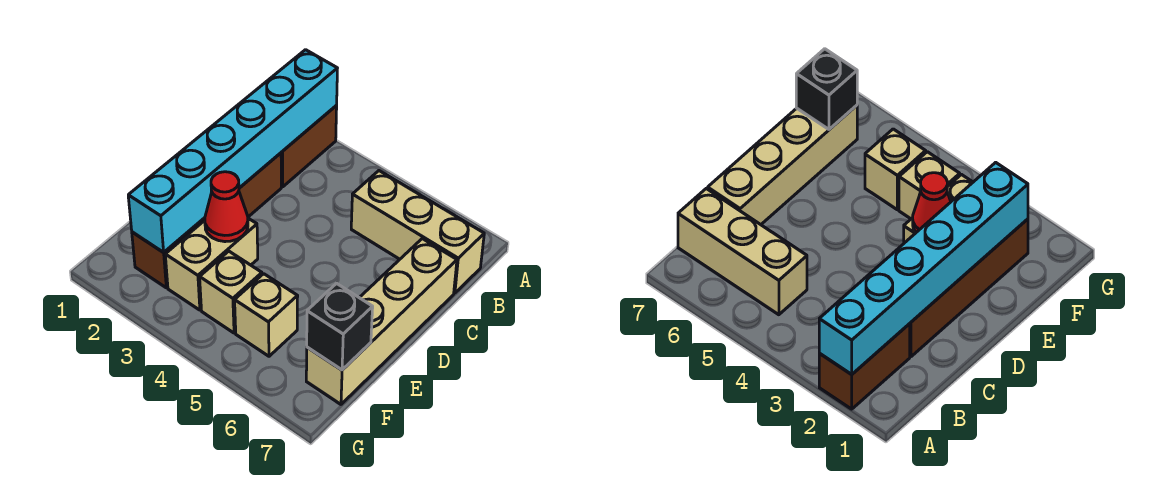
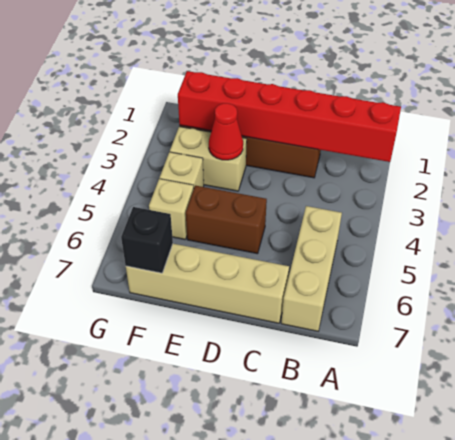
brown brick A2:B2 level 1 -> brown brick D5:E5 level 1
cyan brick A2:F2 level 2 -> red brick A2:F2 level 2

